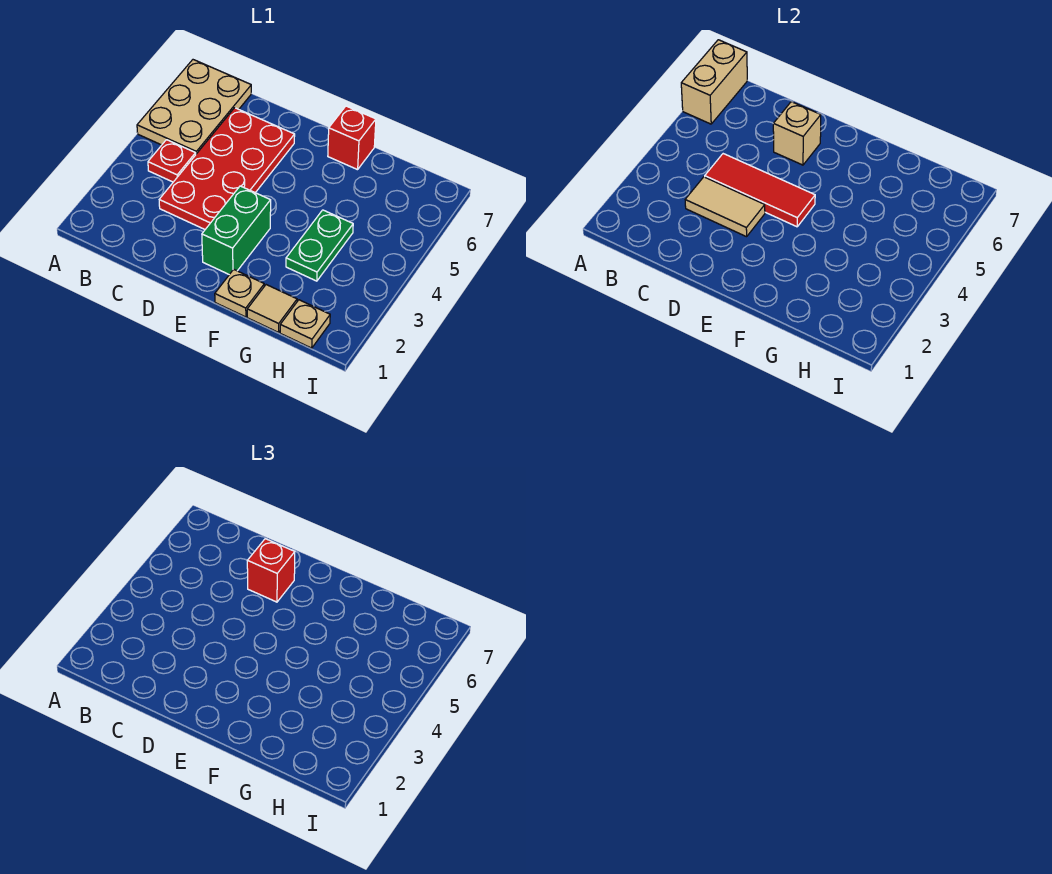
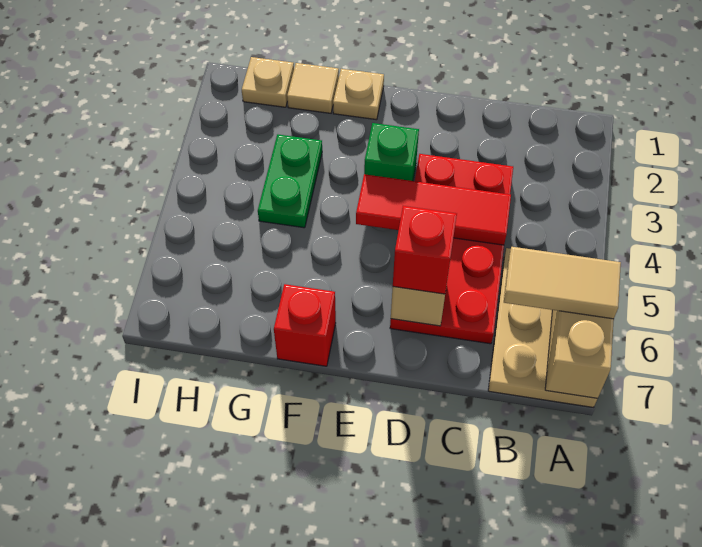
red plate B4 level 1 -> none
tan tile C3:D3 level 2 -> tan tile A6:B6 level 3
green brick E2:E3 level 1 -> green brick E3 level 1

